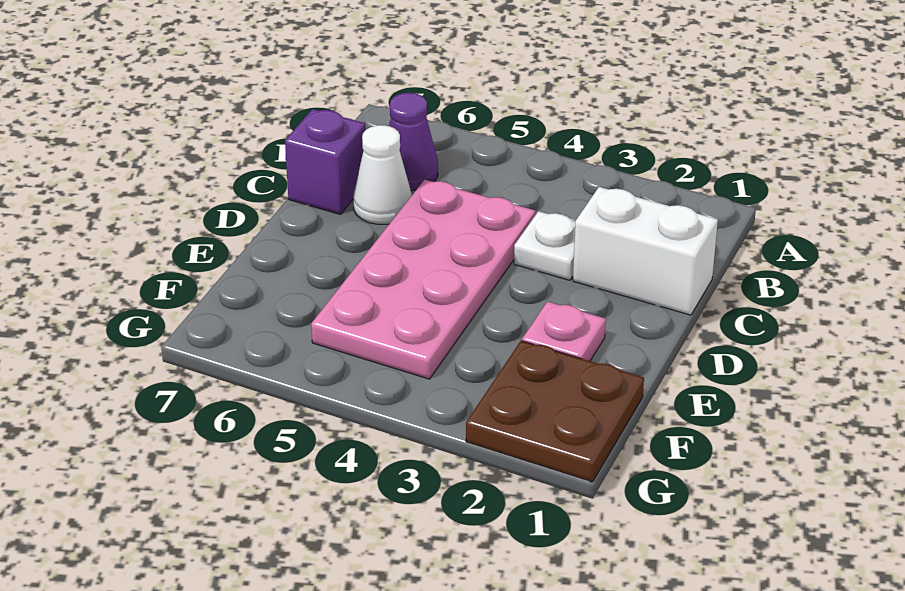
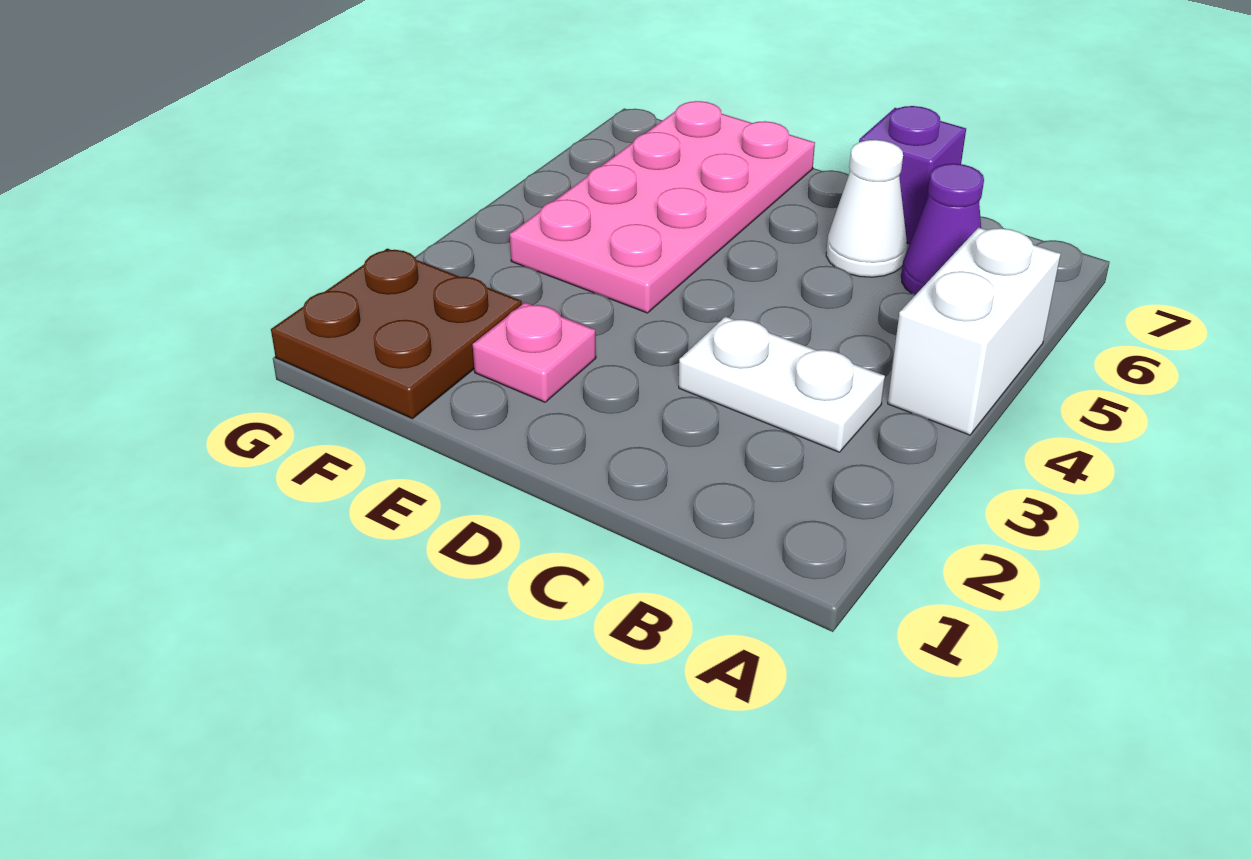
white brick C1:C2 level 1 -> white brick A4:A5 level 1
white plate C3 level 1 -> white plate B3:C3 level 1
pink plate C4:F5 level 1 -> pink plate E4:F7 level 1

